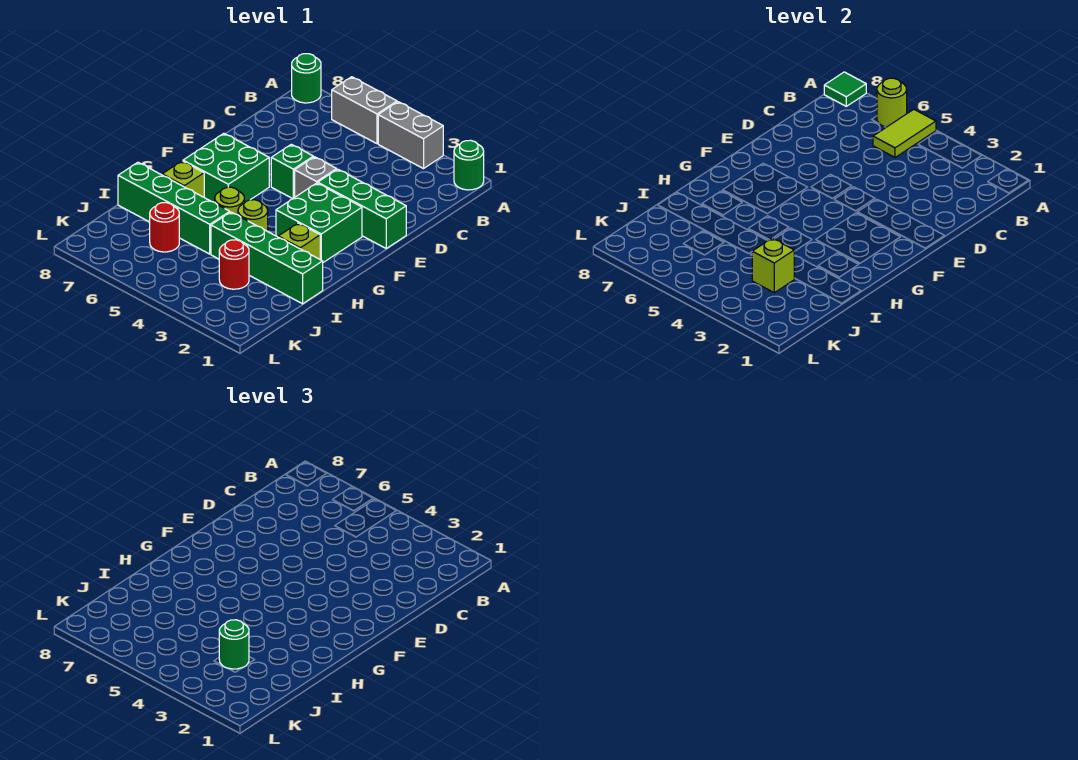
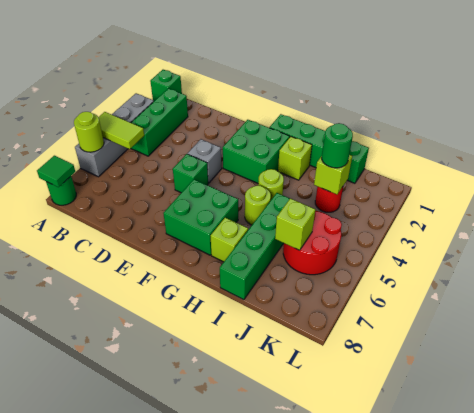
green round brick A1 level 1 -> green brick A1 level 1
green brick E1:E3 level 1 -> green brick B2:B4 level 1
green brick I1:I4 level 1 -> green brick G1:J1 level 1
red round brick J6 level 1 -> red round brick J5:K6 level 1
none -> lime brick J6 level 2

